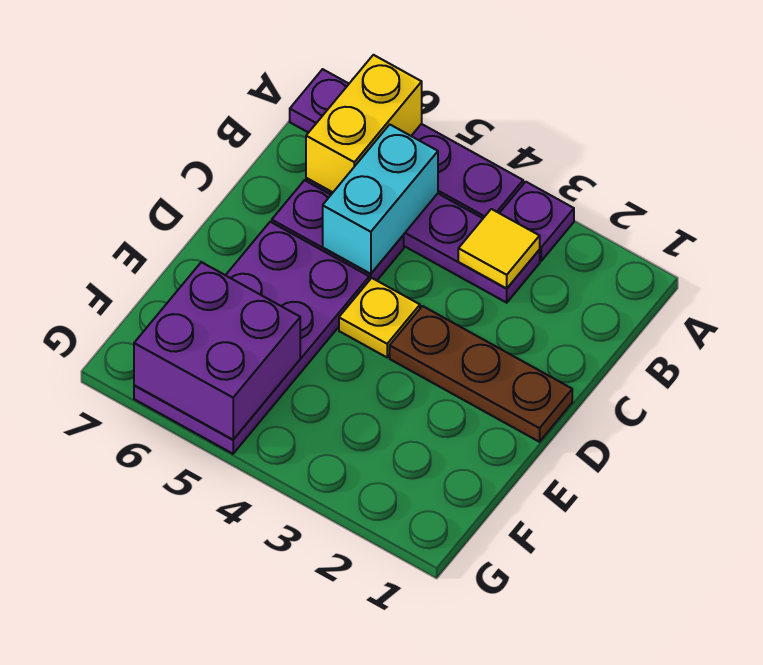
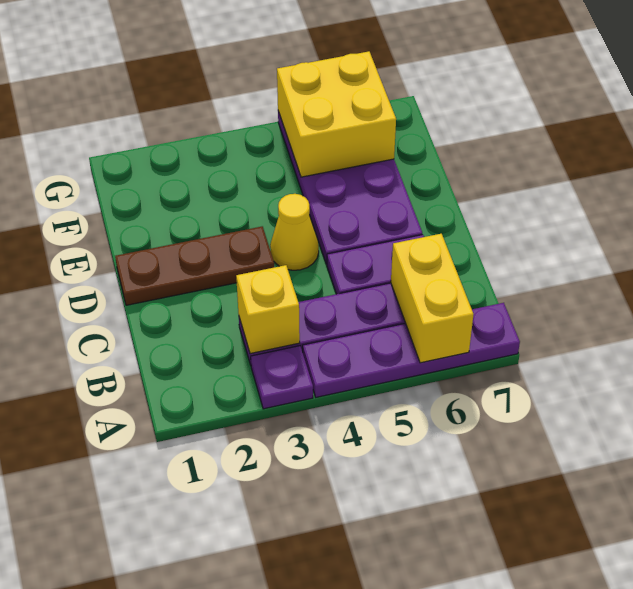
yellow tile B3 level 2 -> yellow brick B3 level 2
cyan brick B5:C5 level 2 -> none
yellow plate D4 level 1 -> yellow cone D4 level 1
purple brick F5:G6 level 2 -> yellow brick F5:G6 level 2

